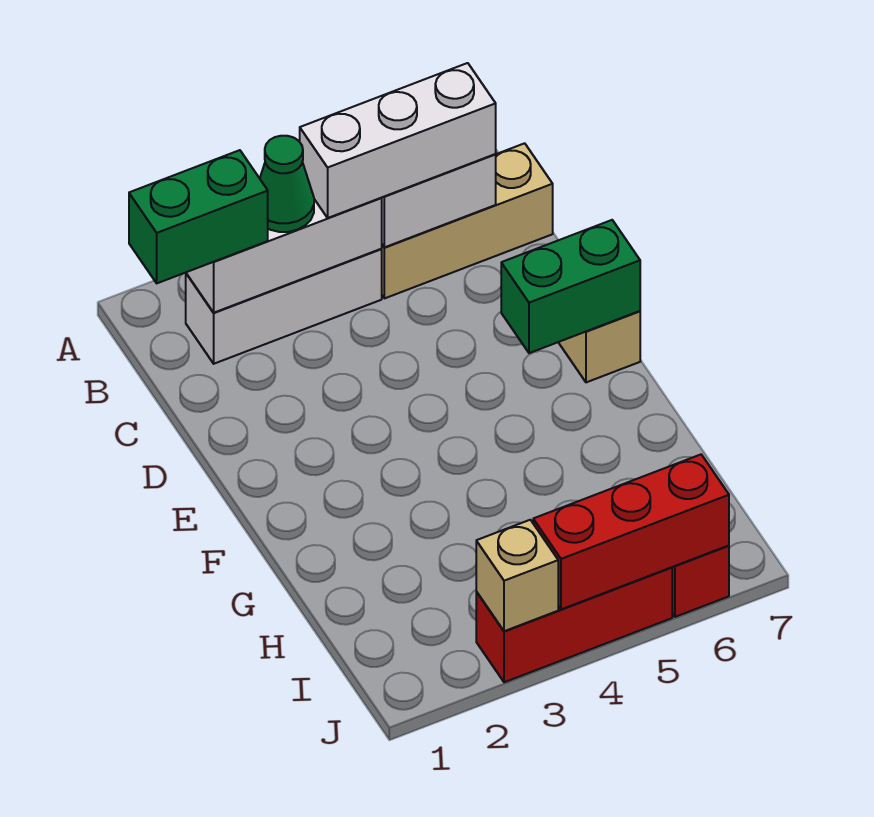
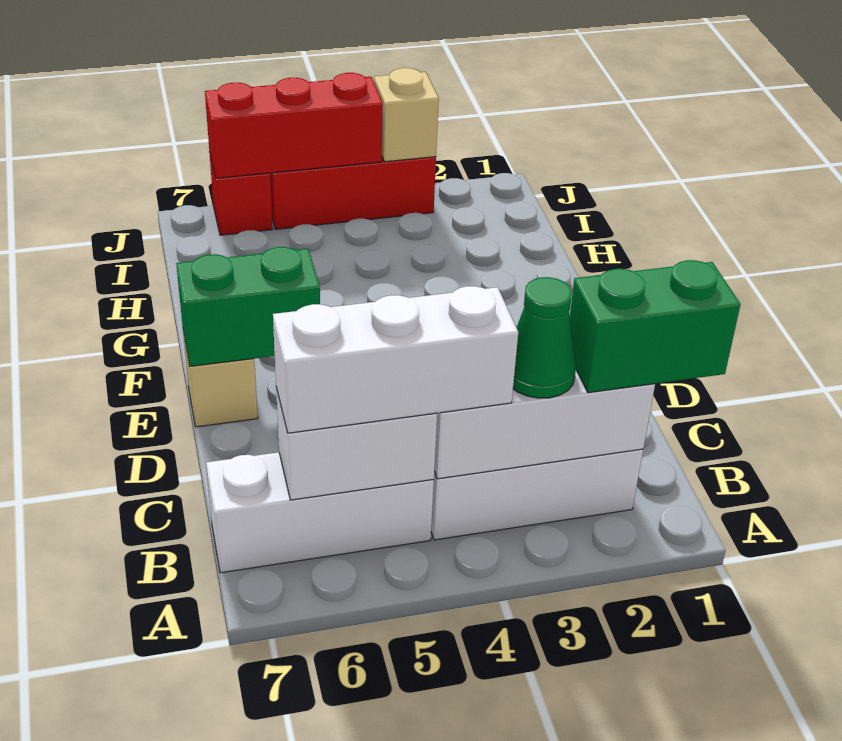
tan brick B5:B7 level 1 -> white brick B5:B7 level 1

